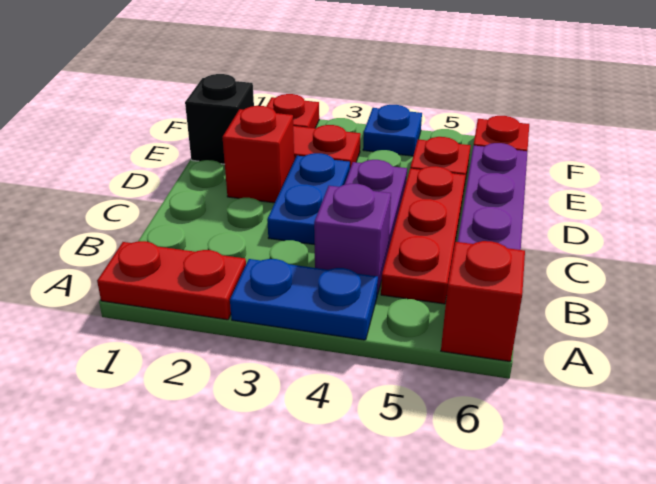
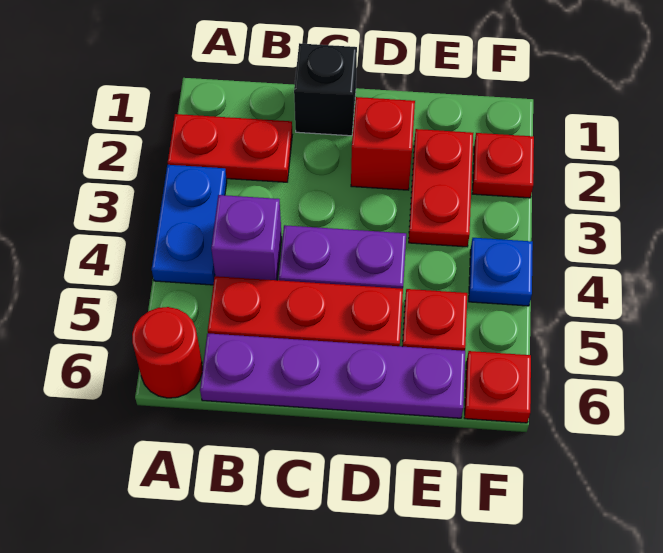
red plate A1:A2 level 1 -> red plate A2:B2 level 1
red brick A6 level 1 -> red round brick A6 level 1
blue plate C3:D3 level 1 -> none
black brick E1 level 1 -> black brick C1 level 1

